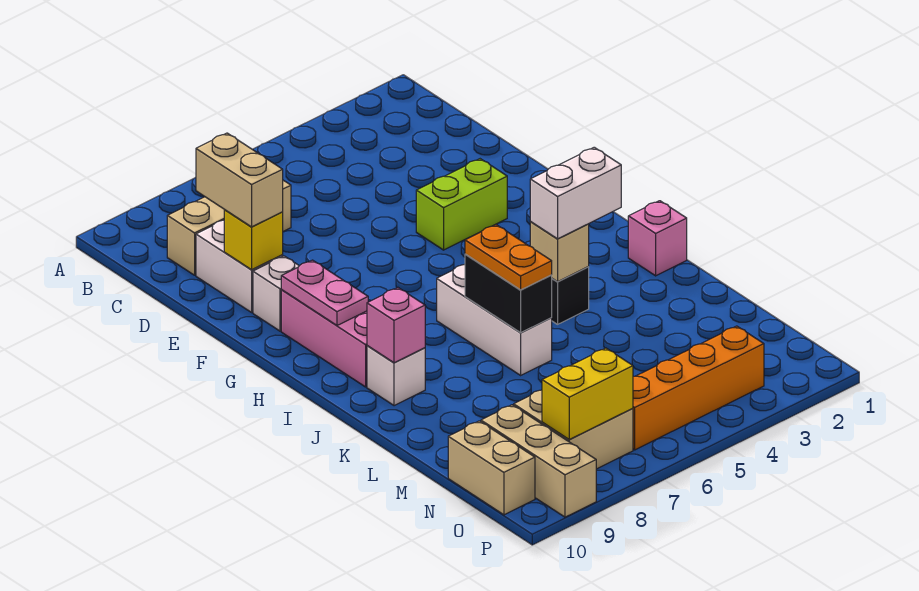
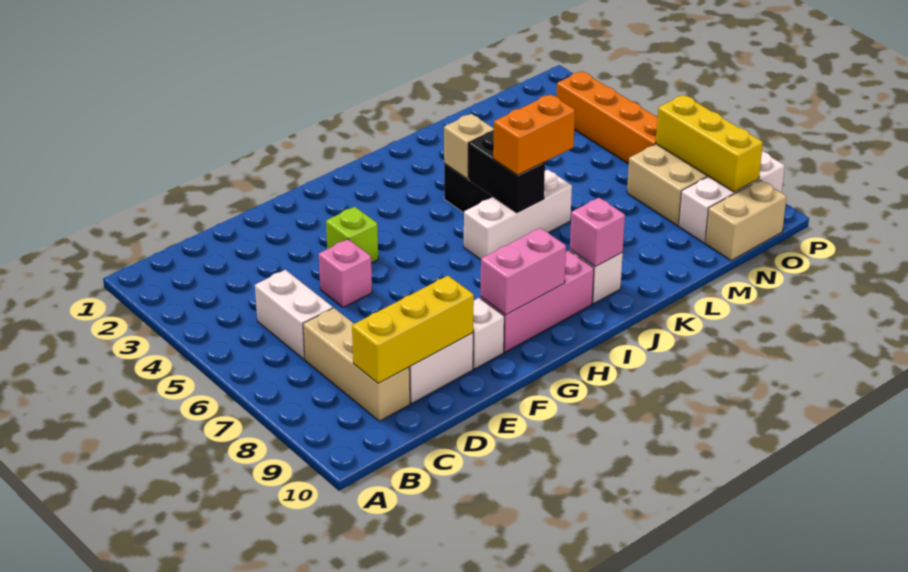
tan brick D9:E9 level 3 -> none
yellow brick E9 level 2 -> yellow brick C9:E9 level 2
lime brick F3:F4 level 1 -> lime brick F4 level 1
pink plate G9:H9 level 2 -> pink brick G9:H9 level 2
pink brick J1 level 1 -> pink brick E5 level 1
white brick J3:J4 level 3 -> white brick C5:C6 level 1
black brick J6:K6 level 2 -> black brick J5:J6 level 2
orange plate J6:K6 level 3 -> orange brick J6:K6 level 3
tan brick N9:P9 level 1 -> white brick N9:P9 level 1
yellow brick O7:O8 level 2 -> yellow brick O7:O9 level 2

